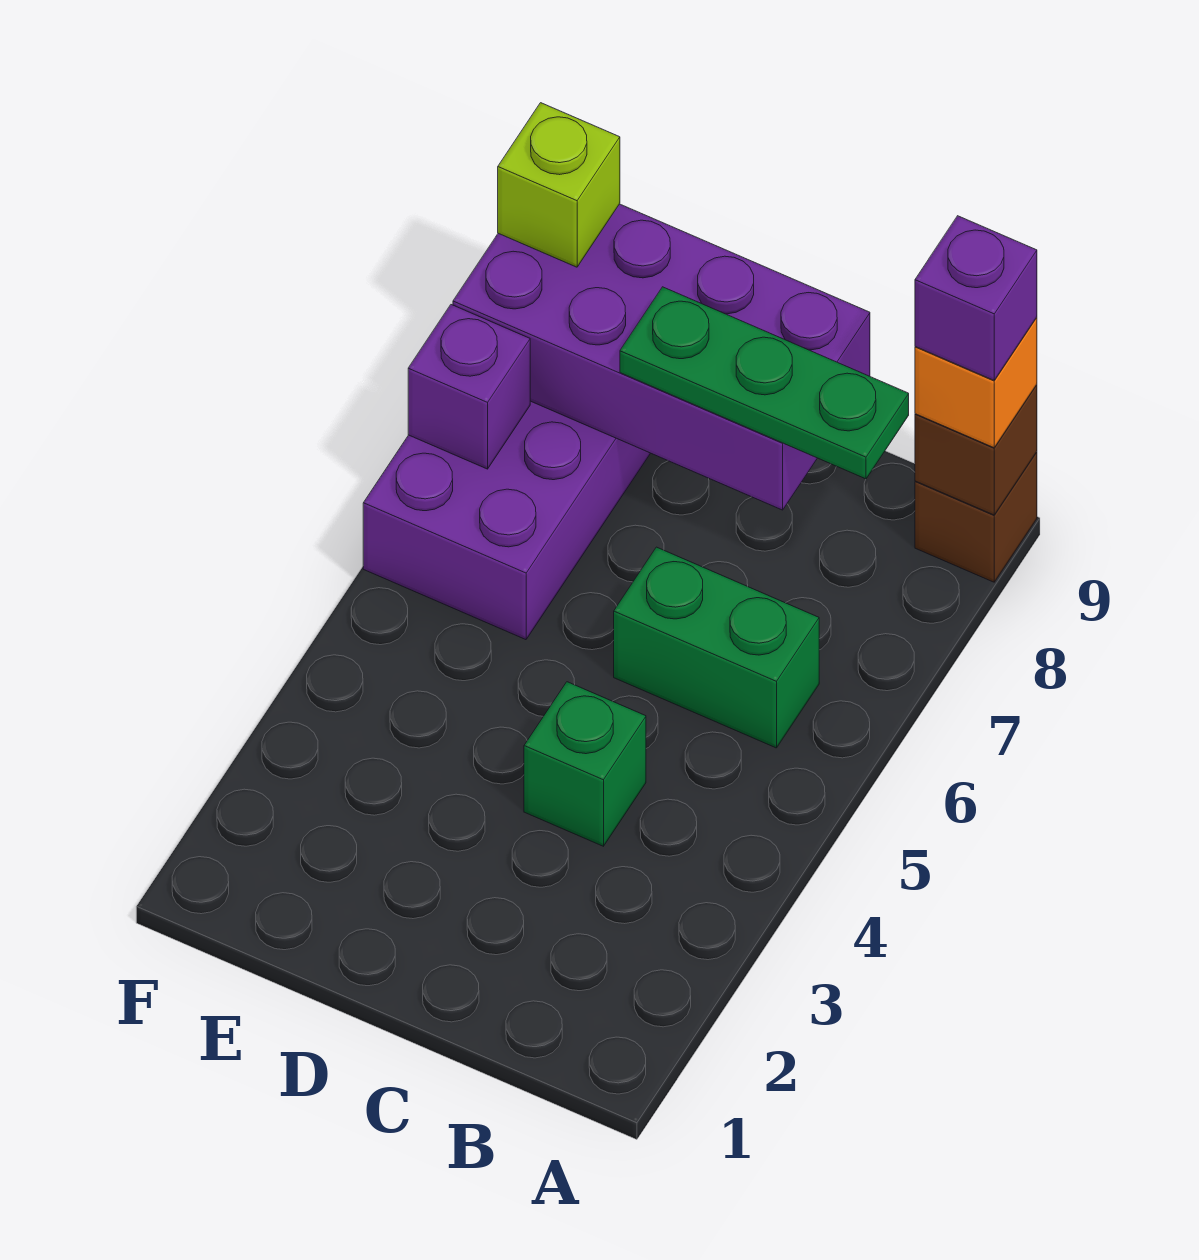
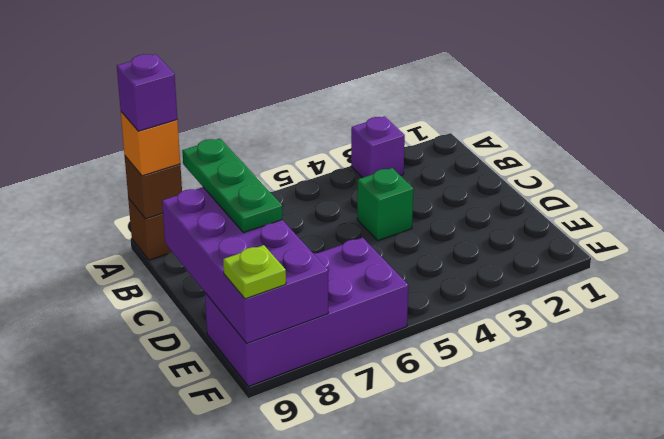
green brick B6:C6 level 1 -> none
purple brick F7 level 2 -> purple brick A3 level 1
lime brick F9 level 3 -> lime plate F9 level 3

